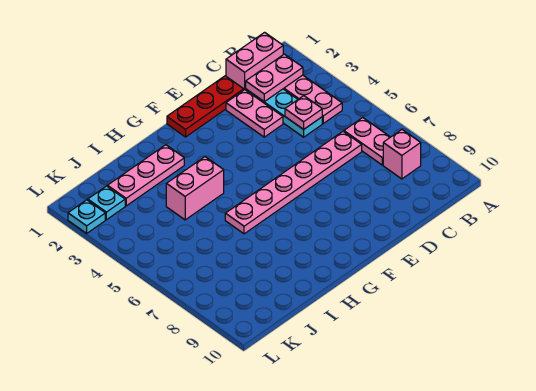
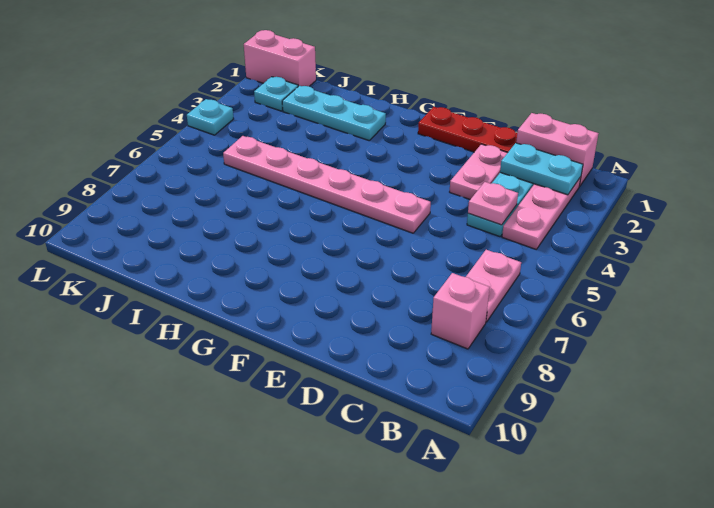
pink plate B2:C2 level 2 -> cyan plate B2:C2 level 2
pink plate C6:H6 level 1 -> pink plate E5:J5 level 1
pink plate H2:J2 level 1 -> cyan plate H2:J2 level 1
pink brick H4:I4 level 1 -> pink brick K1:L1 level 1
cyan plate L2 level 1 -> cyan plate L4 level 1

